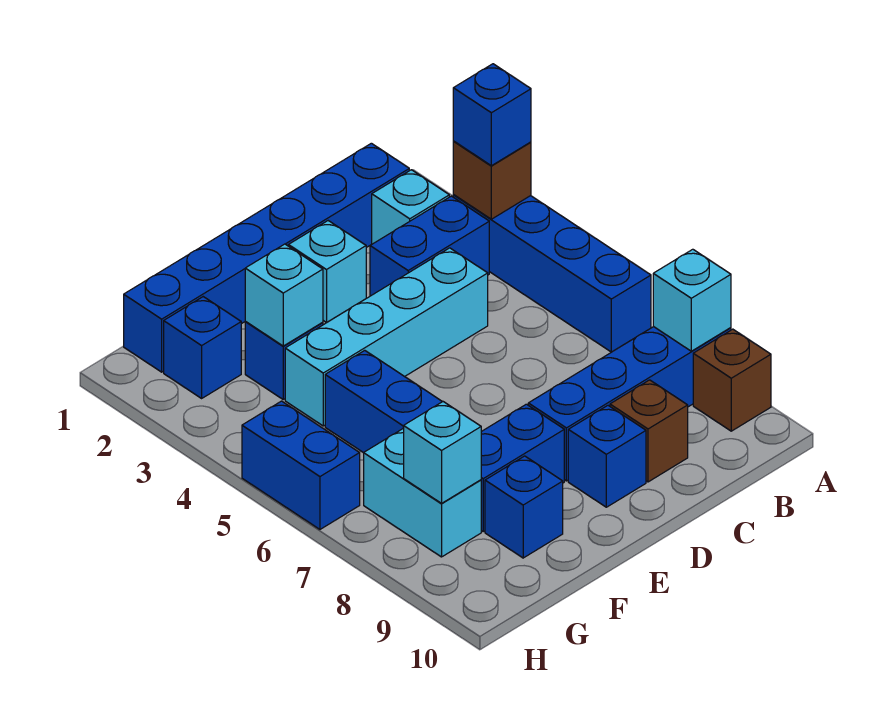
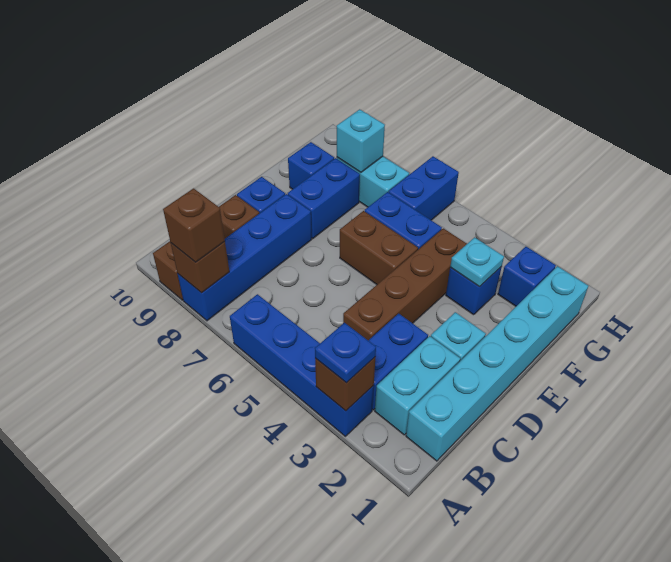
blue brick A3 level 3 -> blue plate A3 level 3
cyan brick A8 level 2 -> brown brick A8 level 2
none -> brown brick A8 level 3
blue brick B1:G1 level 1 -> cyan brick B1:G1 level 1
cyan brick B2 level 1 -> cyan brick B2:C2 level 1
cyan brick C4:F4 level 1 -> brown brick C4:F4 level 1
none -> brown brick E5:E6 level 1
cyan brick F3 level 2 -> cyan plate F3 level 2
blue brick H5:H6 level 1 -> blue brick G6:H6 level 1

